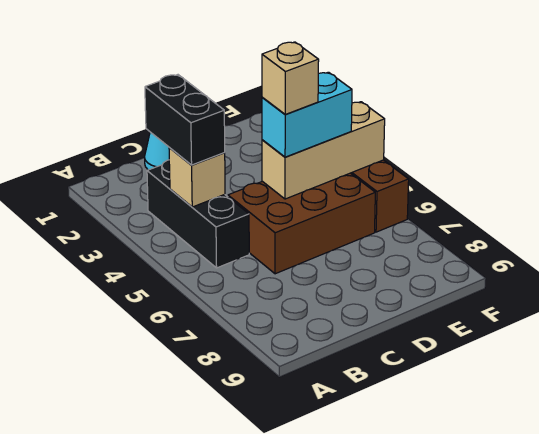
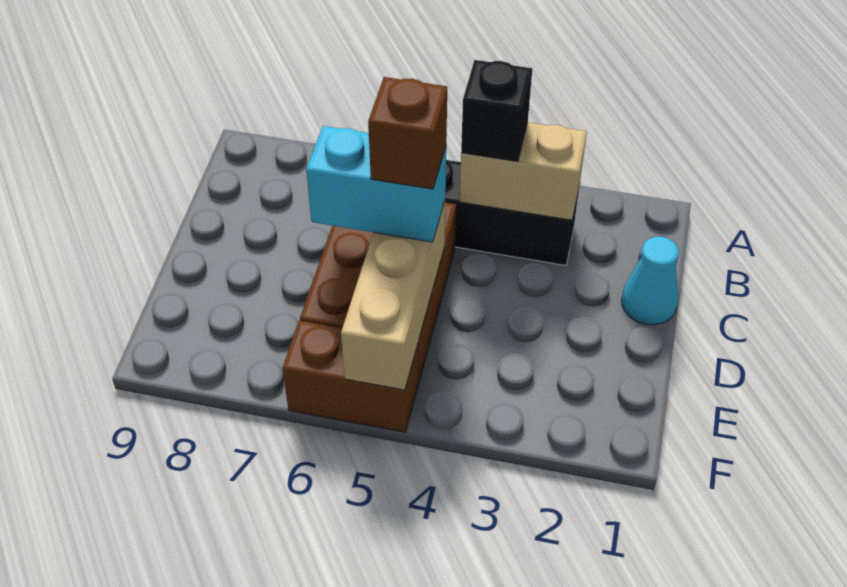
black brick B3:B4 level 3 -> black brick B4 level 3
tan brick B4 level 2 -> tan brick B3:B4 level 2
cyan brick D5:E5 level 3 -> cyan brick D5:D6 level 3
tan brick D5 level 4 -> brown brick D5 level 4

